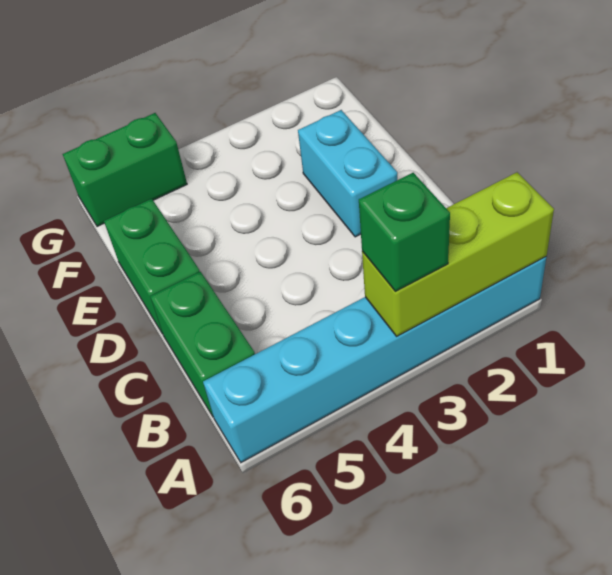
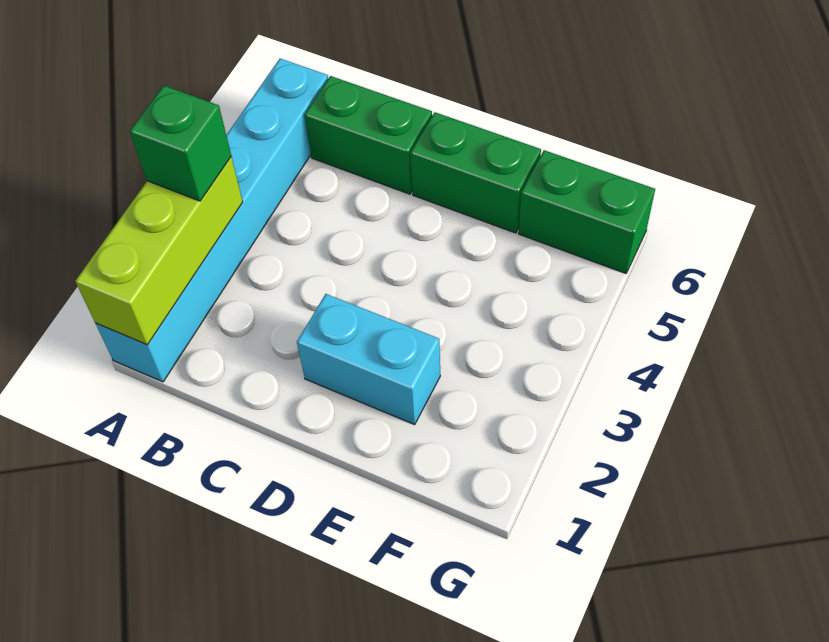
green brick G5:G6 level 1 -> green brick F6:G6 level 1

